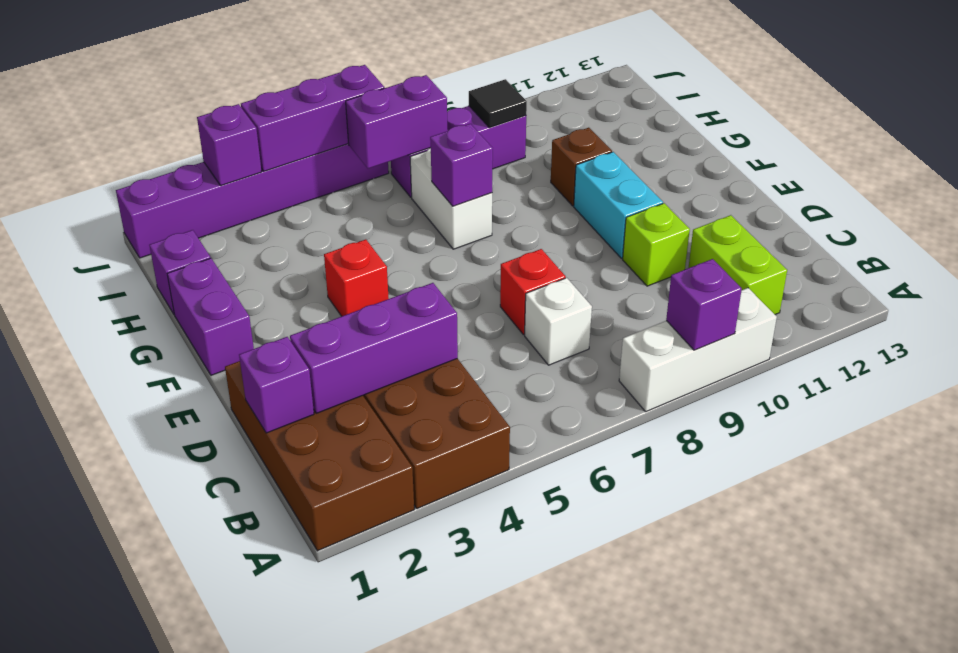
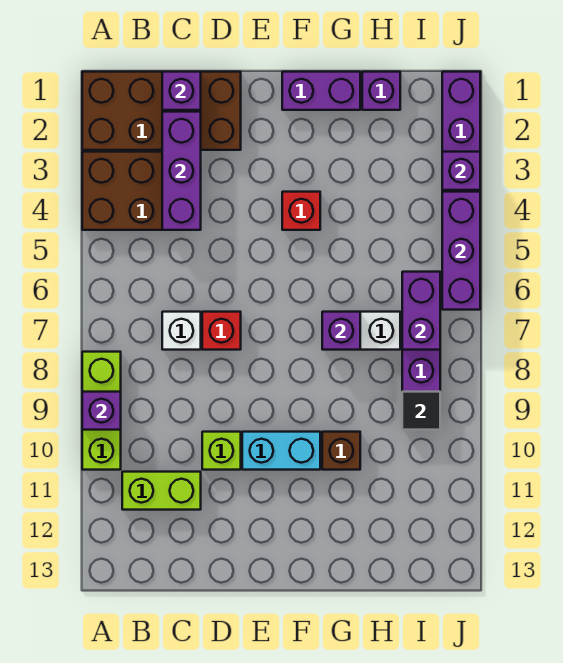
white brick A8:A10 level 1 -> lime brick A8:A10 level 1

